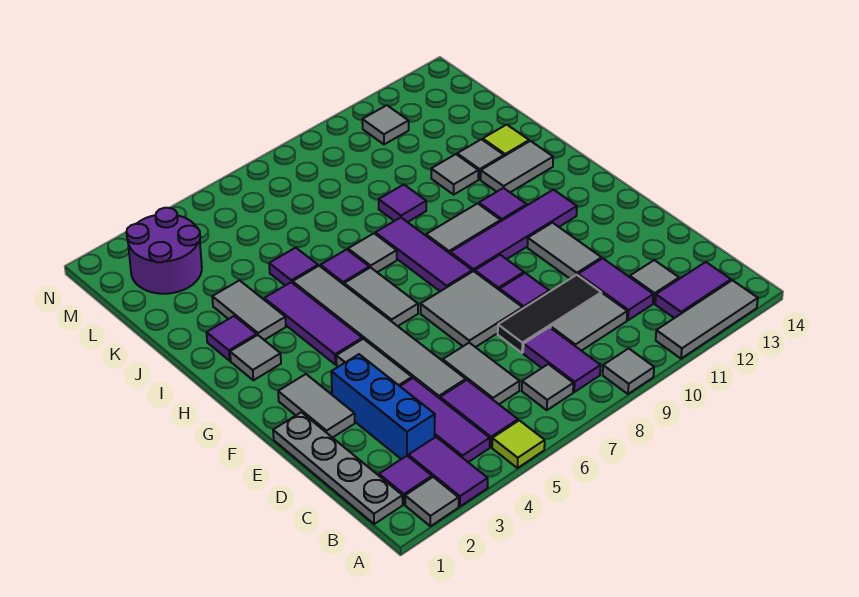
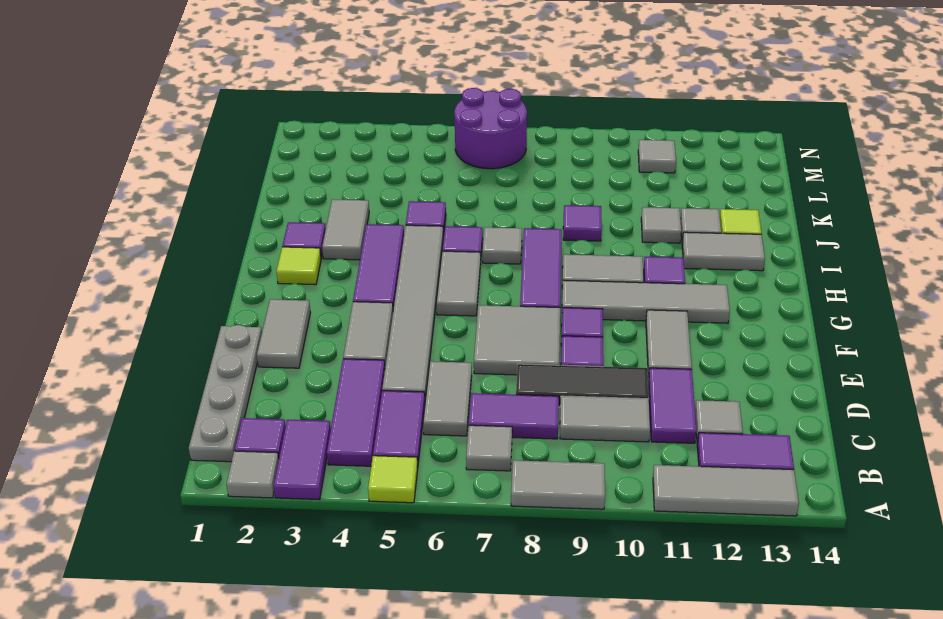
grey tile A9 level 1 -> grey tile A8:A9 level 1
purple tile B8:C8 level 1 -> purple tile C7:C8 level 1
blue brick C3:E3 level 1 -> none
purple tile G9:G12 level 1 -> grey tile G9:G12 level 1
grey tile H2 level 1 -> lime tile H2 level 1
purple round brick L2:M3 level 1 -> purple round brick M6:N7 level 1

